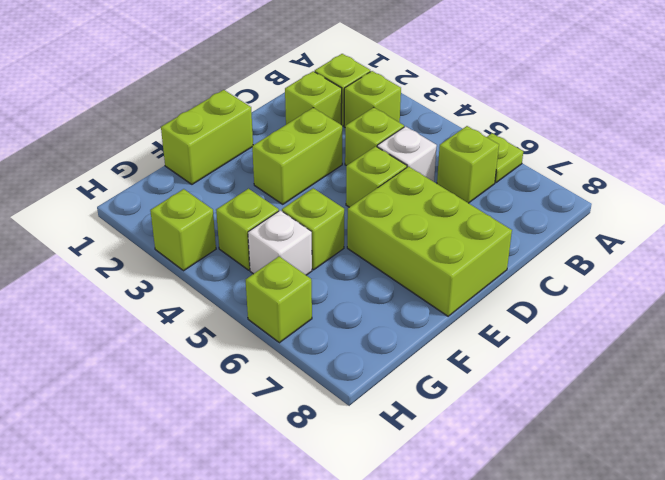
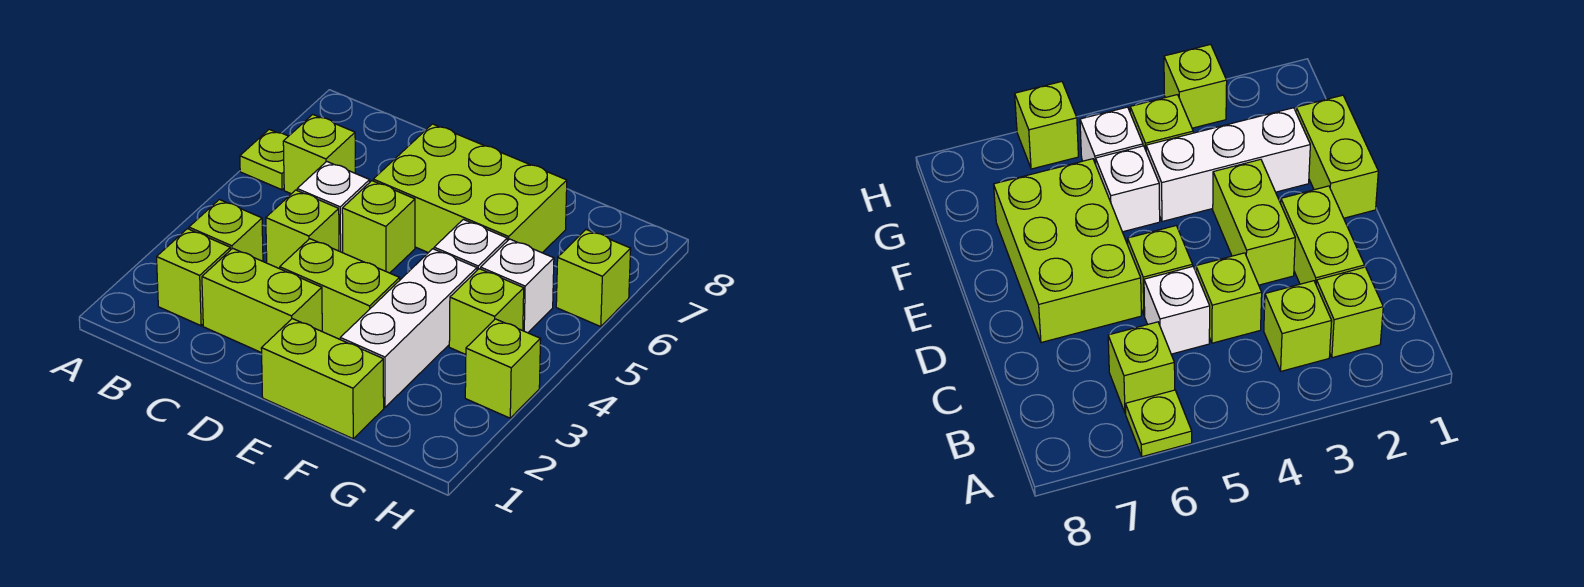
lime brick C2 level 1 -> lime brick C2:D2 level 1
lime brick D6:E8 level 1 -> lime brick D6:F7 level 1
none -> white brick F2:F4 level 1
lime brick F5 level 1 -> white brick F5 level 1

